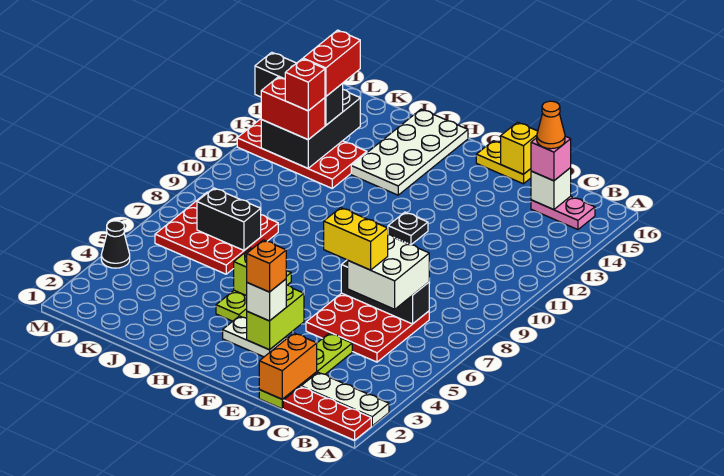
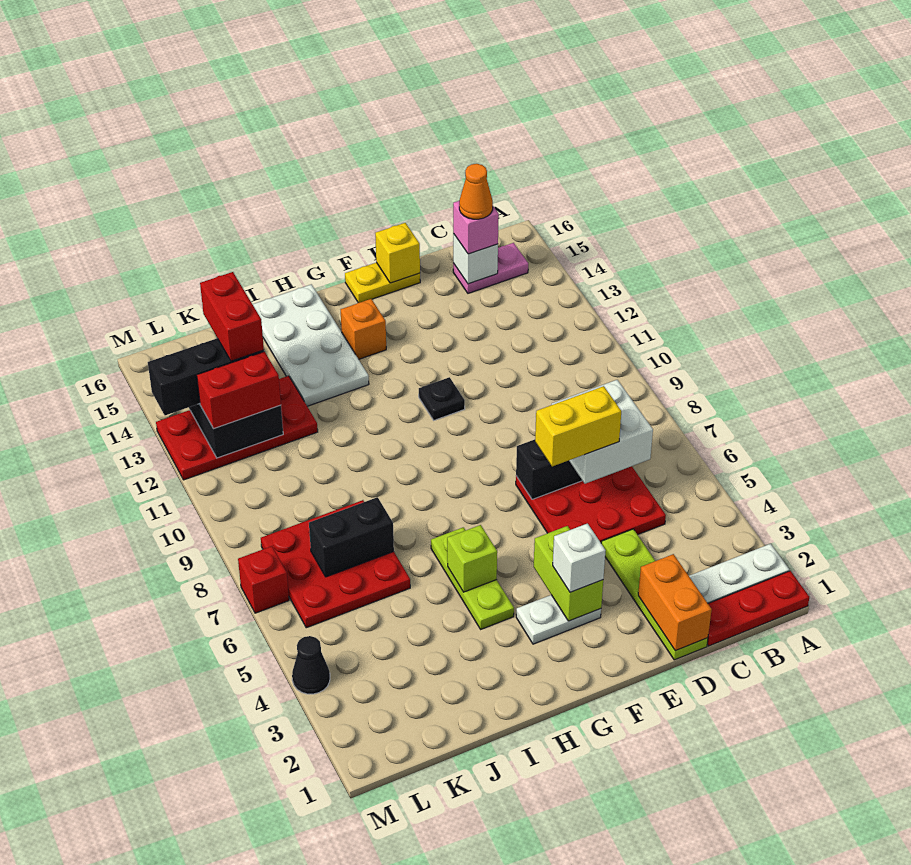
orange brick F3 level 4 -> orange brick G14 level 1
red brick K12 level 4 -> red brick M7 level 1

